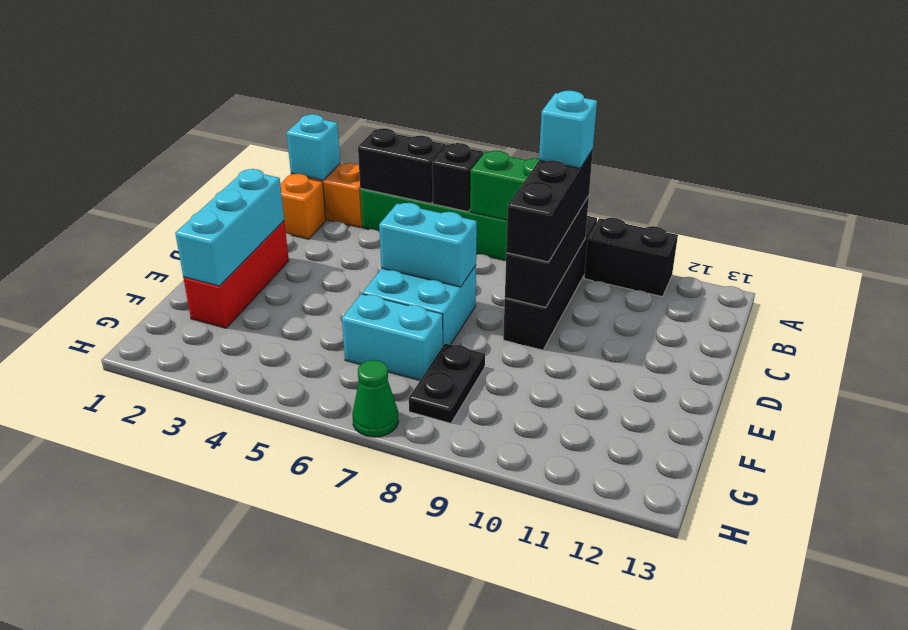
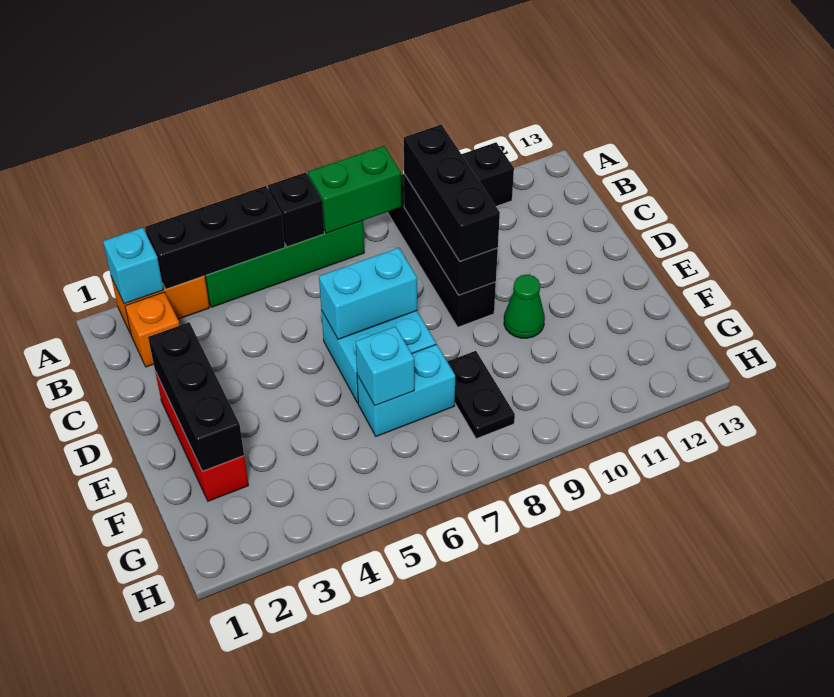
black brick A4:A5 level 2 -> black brick A3:A5 level 2
cyan brick B9 level 4 -> cyan brick F6 level 2
cyan brick D2:F2 level 2 -> black brick D2:F2 level 2
green cone H7 level 1 -> green cone E10 level 1

